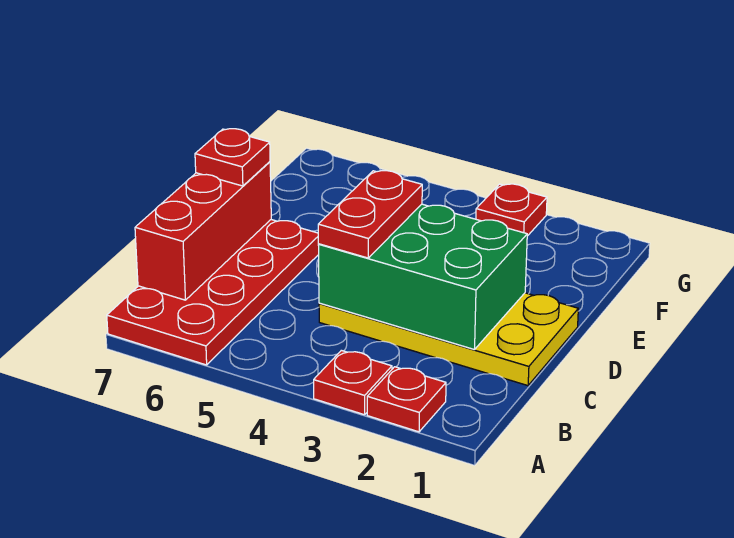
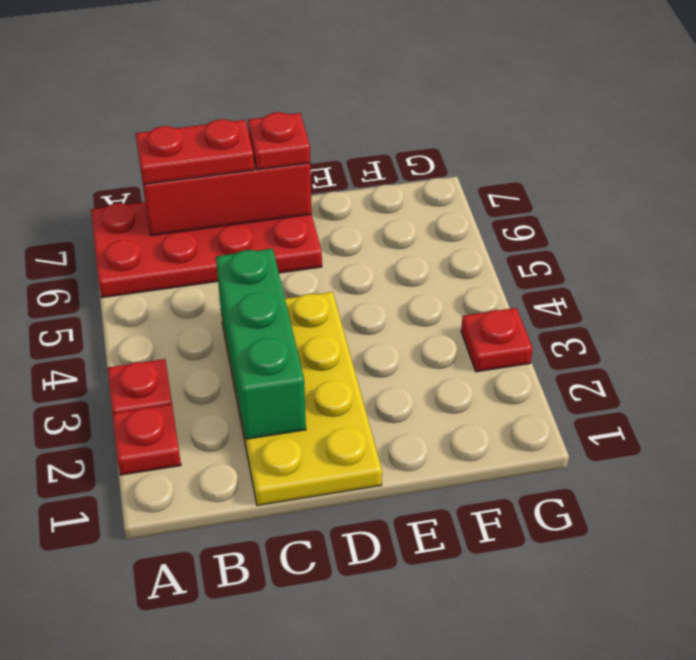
green brick C2:D4 level 2 -> green brick C2:C4 level 2
red plate C4:D4 level 3 -> red plate B7:C7 level 3

